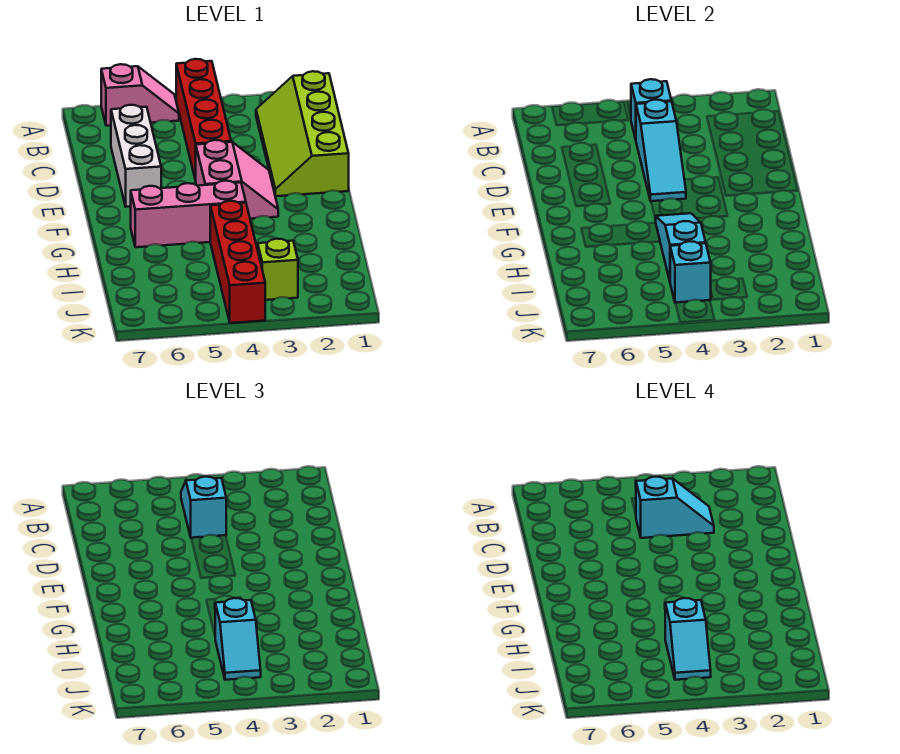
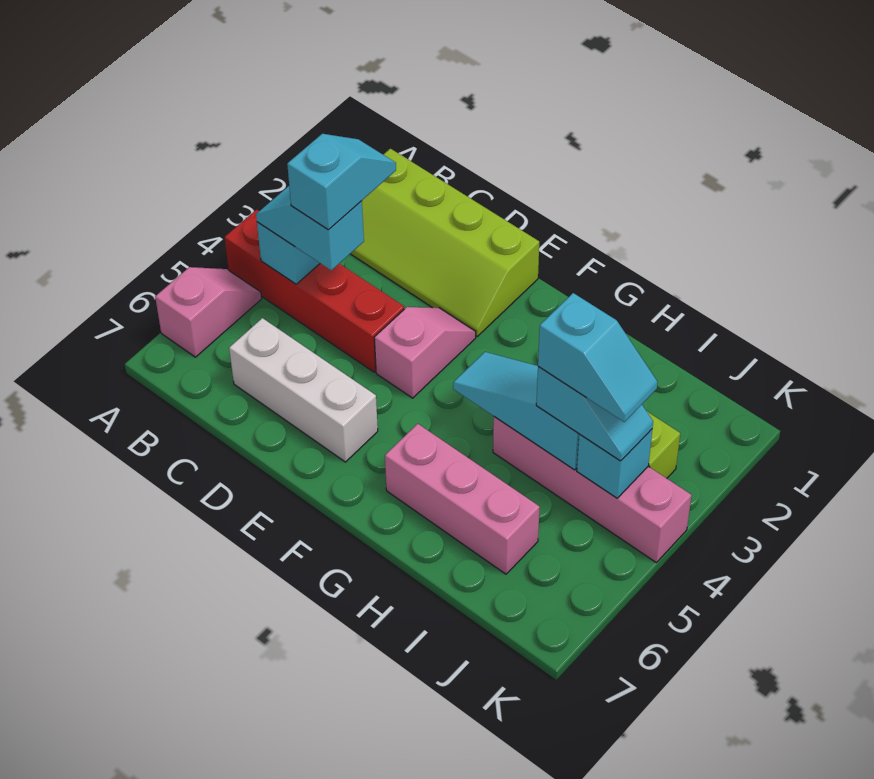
cyan slope C4:E4 level 2 top C -> none
pink slope E3:F4 level 1 top 4 -> pink slope E3:E4 level 1 top 4
pink brick G4:G6 level 1 -> pink brick G6:I6 level 1
red brick H4:K4 level 1 -> pink brick H4:K4 level 1

